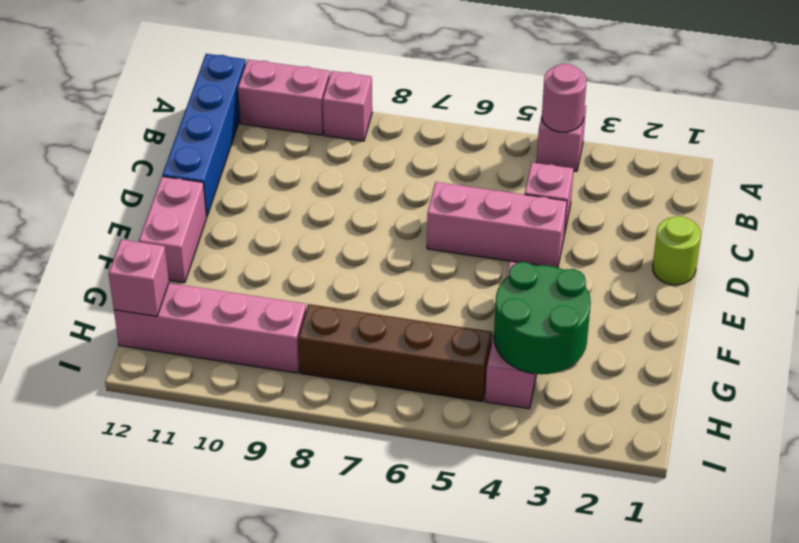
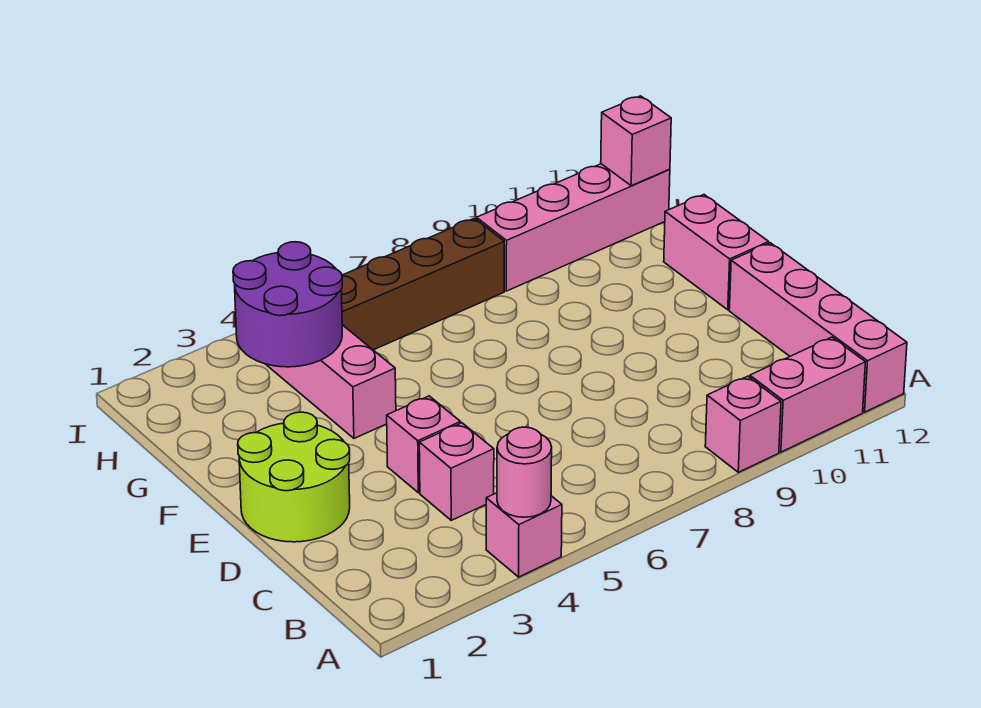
blue brick A12:D12 level 1 -> pink brick A12:D12 level 1
lime round brick D1 level 1 -> lime round brick D1:E2 level 1
pink brick D4:D6 level 1 -> pink brick D4 level 1
green round brick G3:H4 level 2 -> purple round brick G3:H4 level 2

